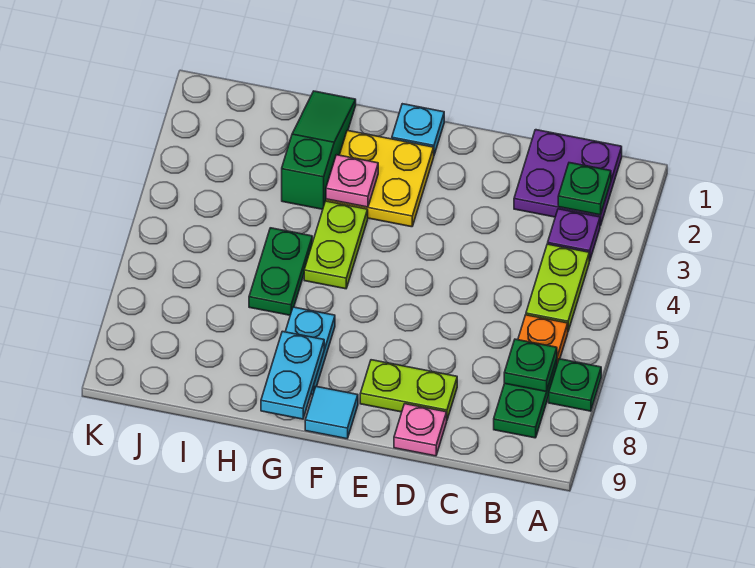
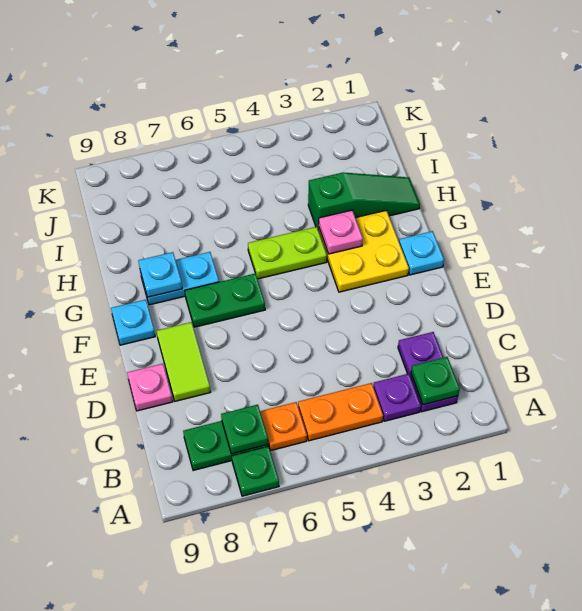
purple plate B1:C2 level 1 -> purple plate B2:C2 level 1
lime plate B4:B5 level 1 -> orange plate B4:B5 level 1
lime plate D8:E8 level 1 -> lime tile D8:E8 level 1
cyan tile F9 level 1 -> cyan plate F9 level 1
cyan plate G8:G9 level 2 -> cyan plate G8 level 2
green plate H5:H6 level 1 -> green plate F6:F7 level 1

